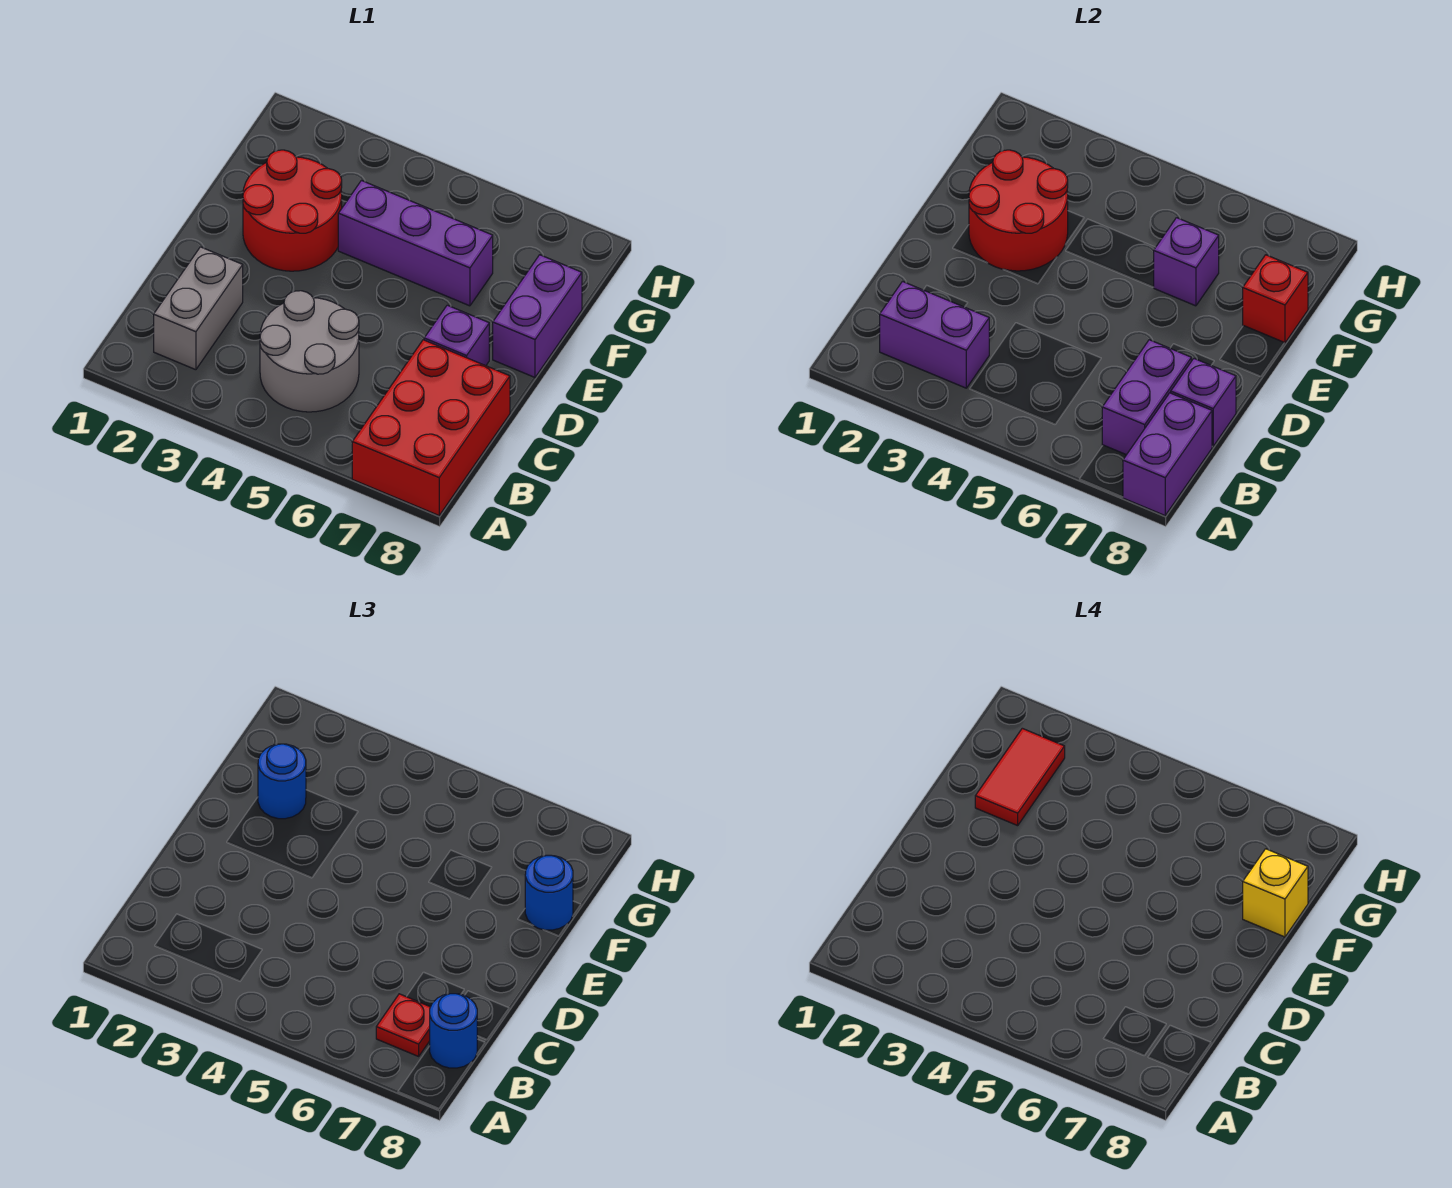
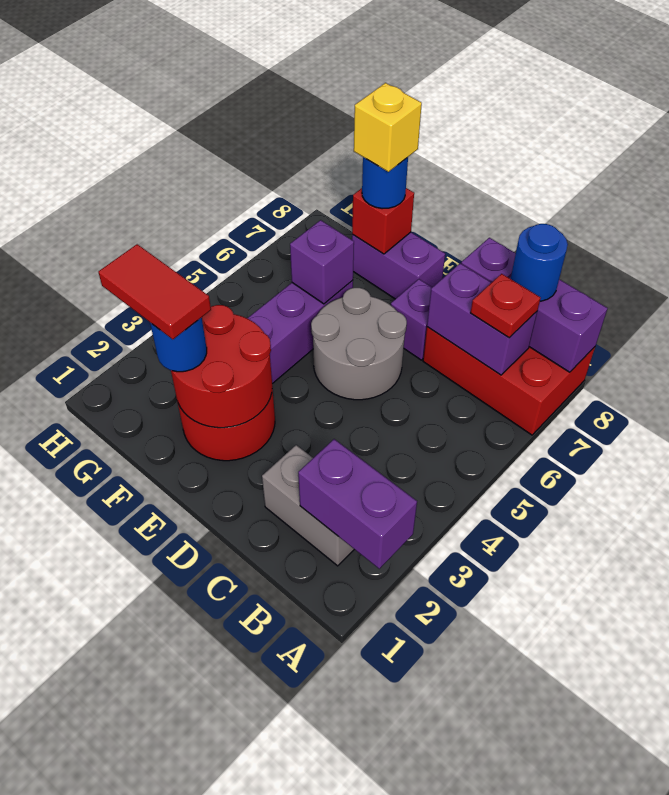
purple brick B2:B3 level 2 -> purple brick A2:B2 level 2
grey round brick B4:C5 level 1 -> grey round brick D5:E6 level 1

